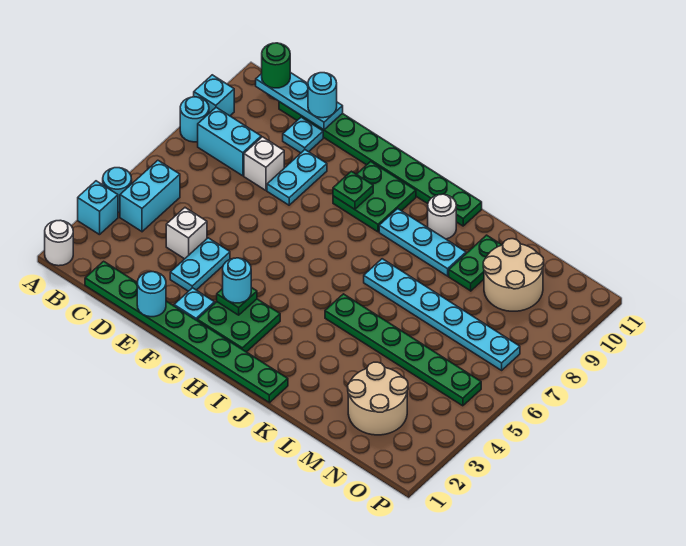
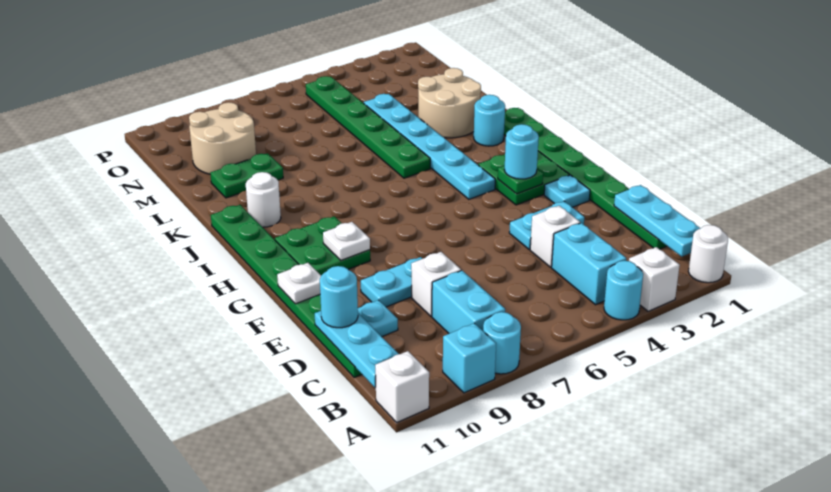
cyan brick A3 level 1 -> white brick A3 level 1
none -> white brick A11 level 1
cyan brick B4:B5 level 1 -> cyan brick B4:C4 level 1
green round brick B11 level 3 -> none
cyan round brick E1 level 2 -> cyan round brick J2 level 1
none -> white plate F11 level 2
green plate G9 level 2 -> white plate G9 level 2
cyan plate I9:K9 level 1 -> cyan plate B1:D1 level 2
cyan plate J7:O7 level 1 -> cyan plate H4:M4 level 1
tan round brick M2:N3 level 1 -> tan round brick K2:L3 level 1

